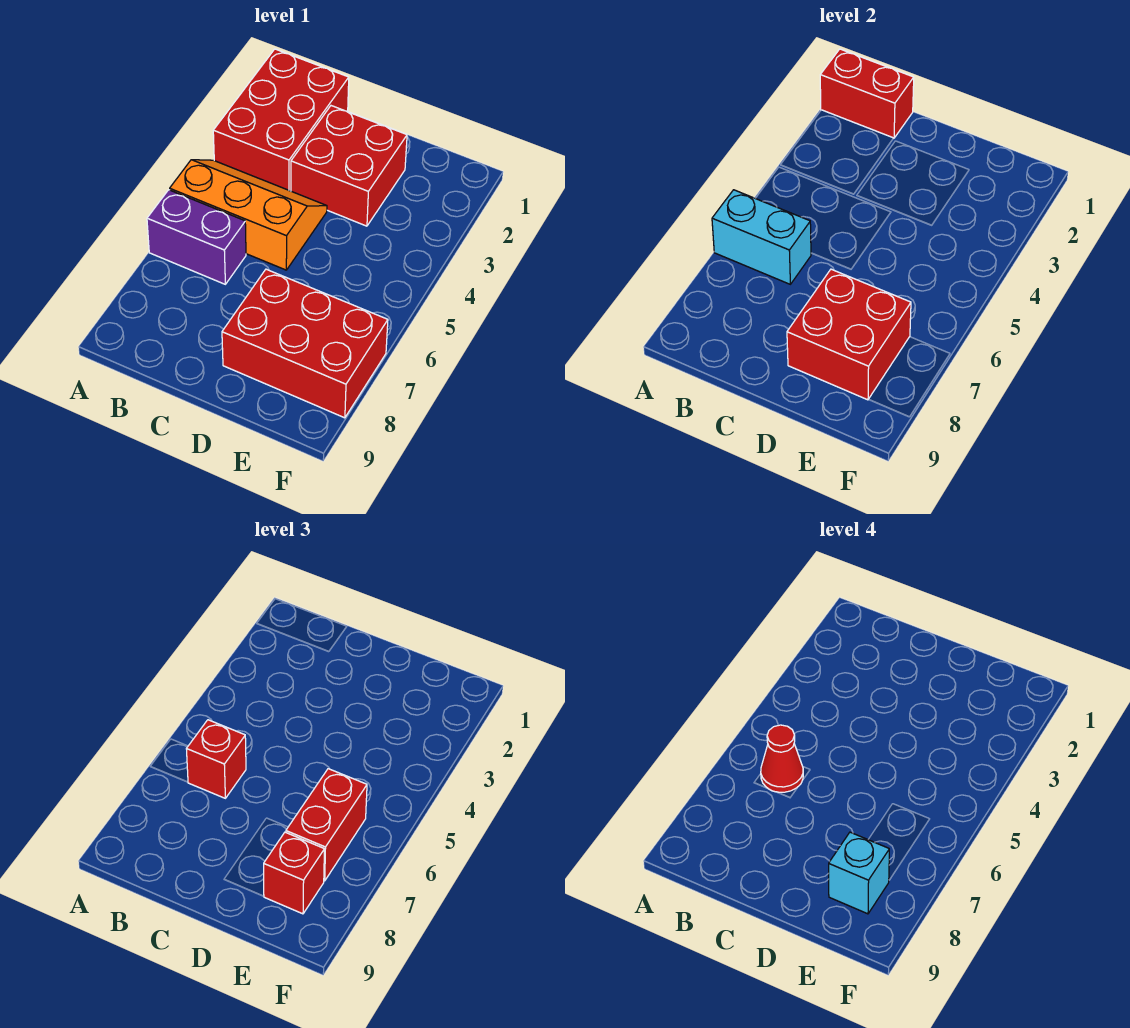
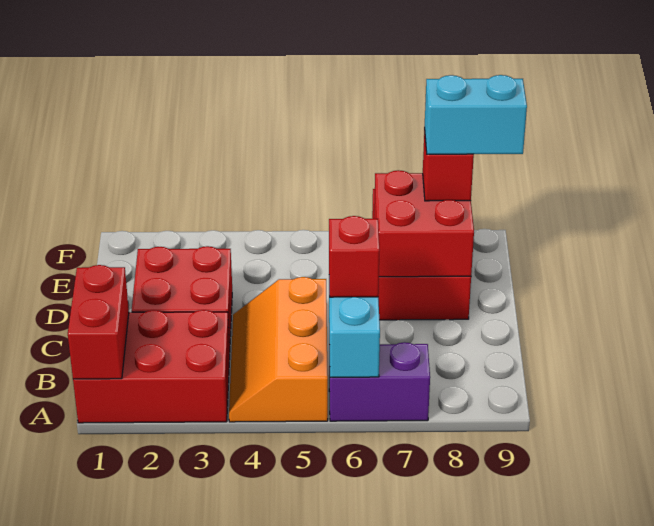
purple brick A6:B6 level 1 -> purple brick A6:A7 level 1
red cone B6 level 4 -> none
red brick E6:E7 level 3 -> none
cyan brick E8 level 4 -> cyan brick E8:E9 level 4

